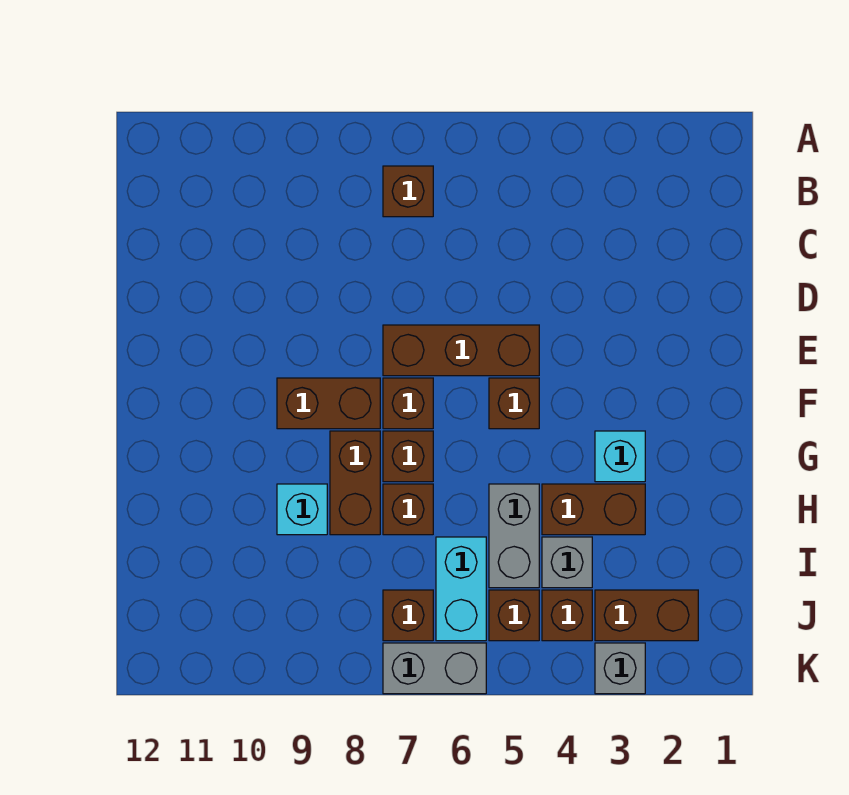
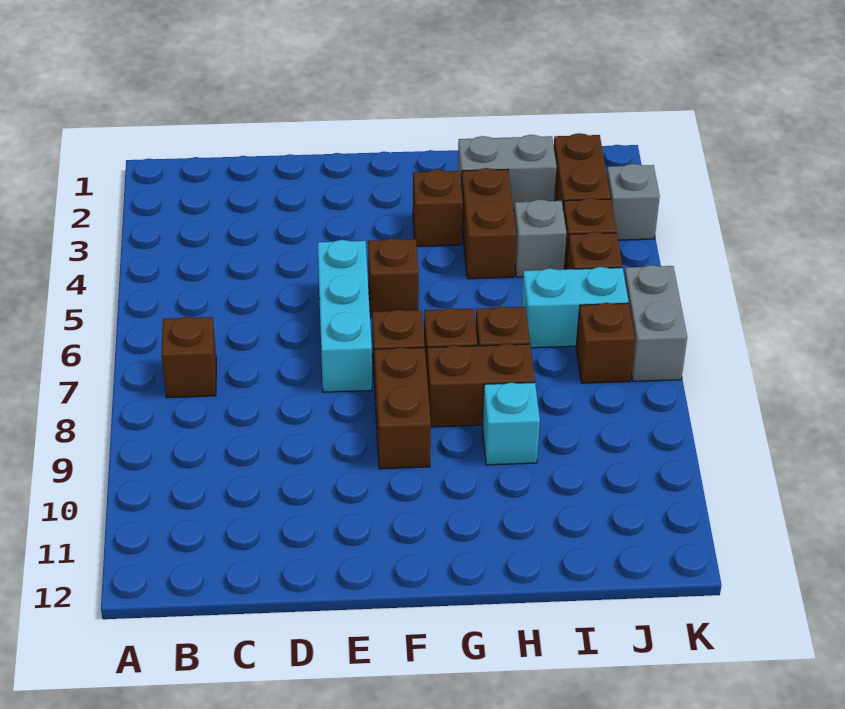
brown brick E5:E7 level 1 -> cyan brick E5:E7 level 1
cyan brick G3 level 1 -> brown brick G3 level 1
grey brick H5:I5 level 1 -> grey brick H2:I2 level 1

